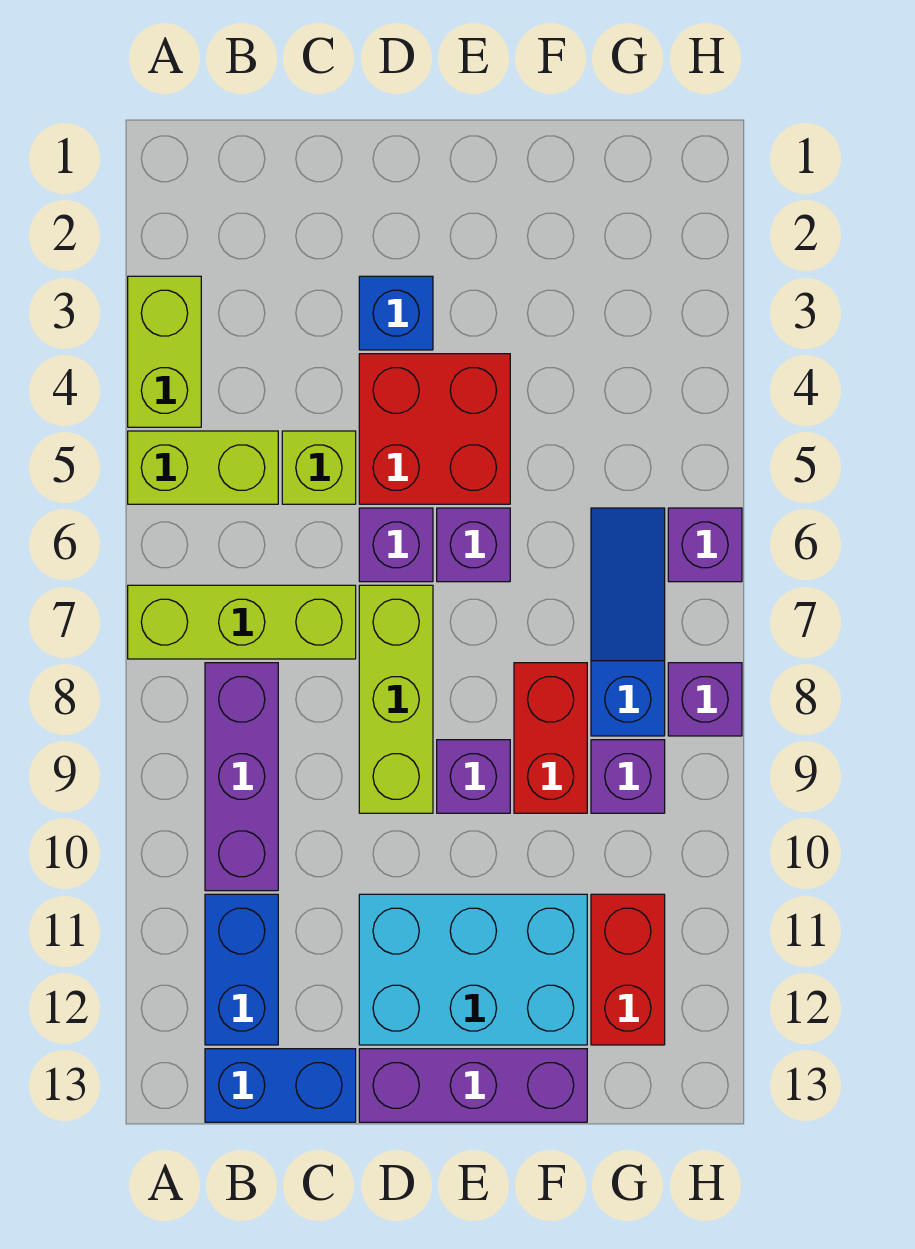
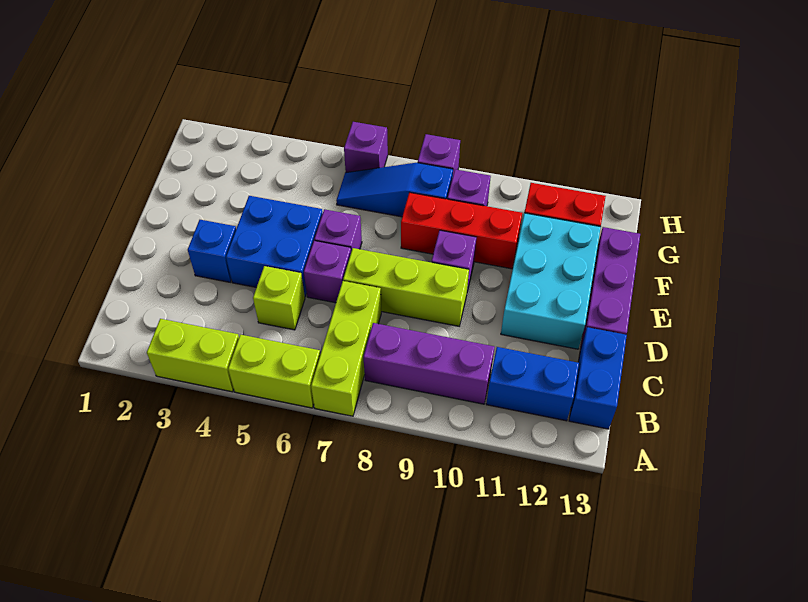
lime brick A5:B5 level 1 -> lime brick A5:A6 level 1
red brick D4:E5 level 1 -> blue brick D4:E5 level 1
red brick F8:F9 level 1 -> red brick F8:F10 level 1

